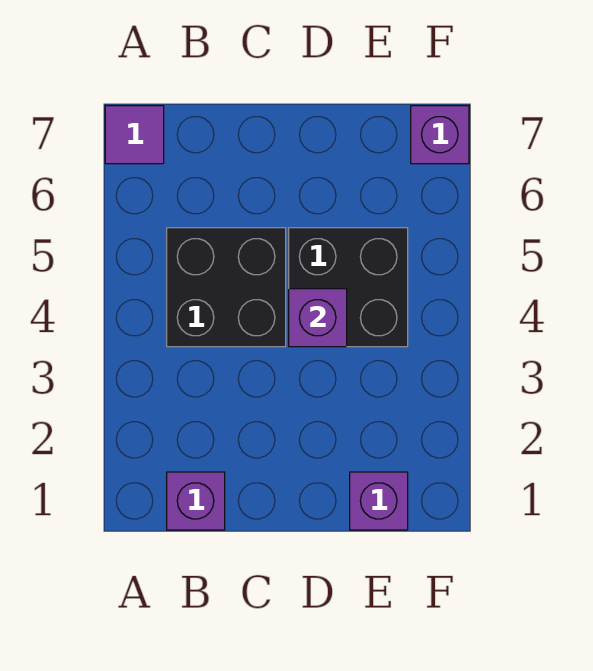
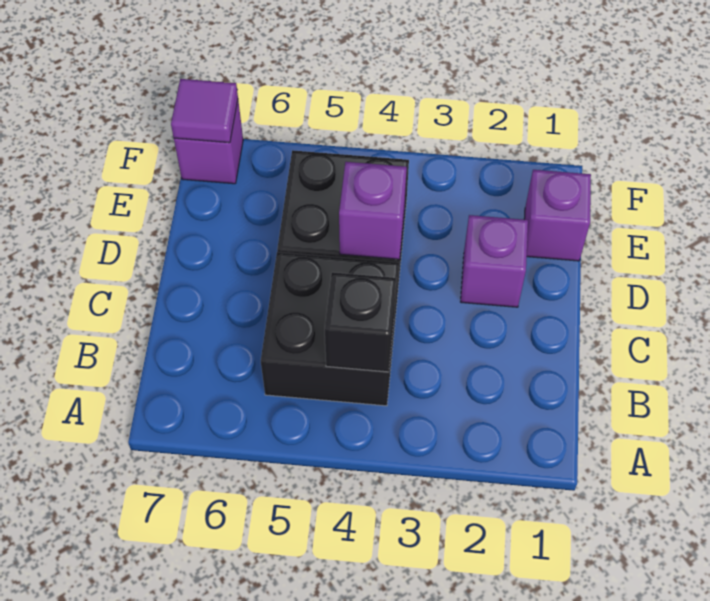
purple tile A7 level 1 -> purple tile F7 level 2
purple brick B1 level 1 -> purple brick D2 level 1
none -> black brick B4 level 2

